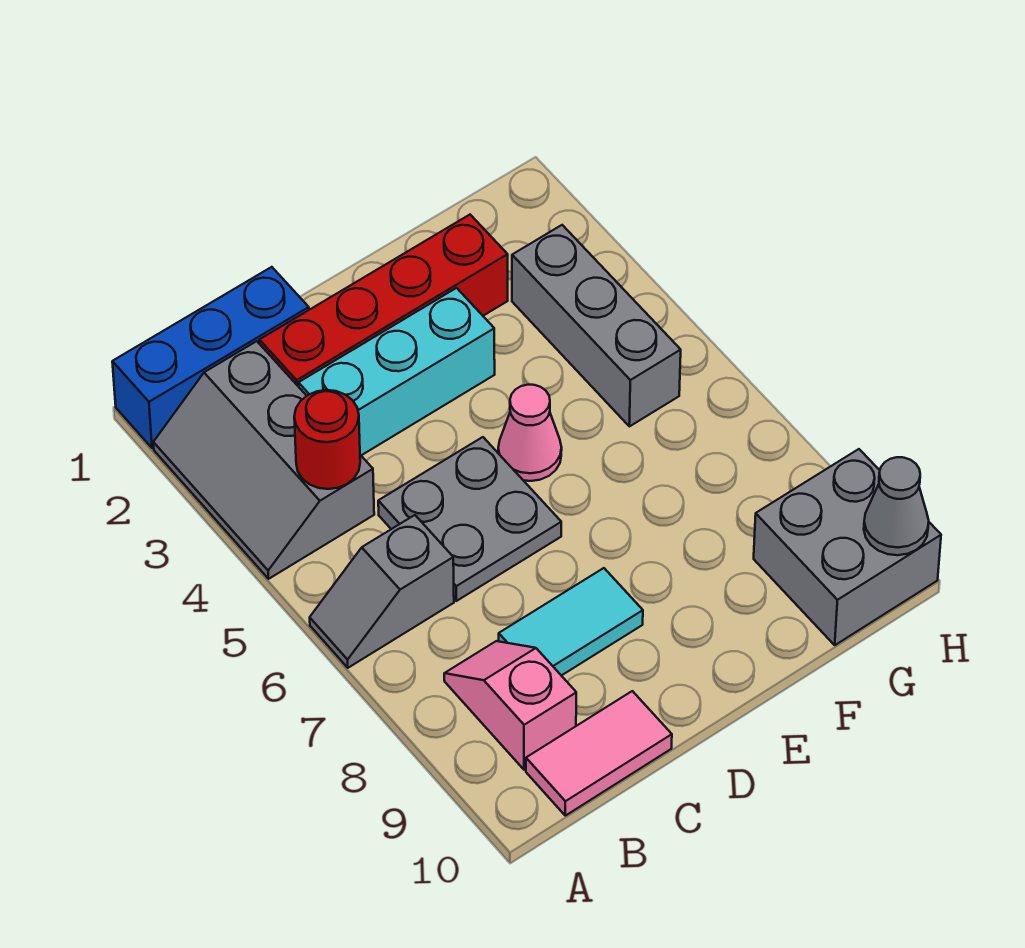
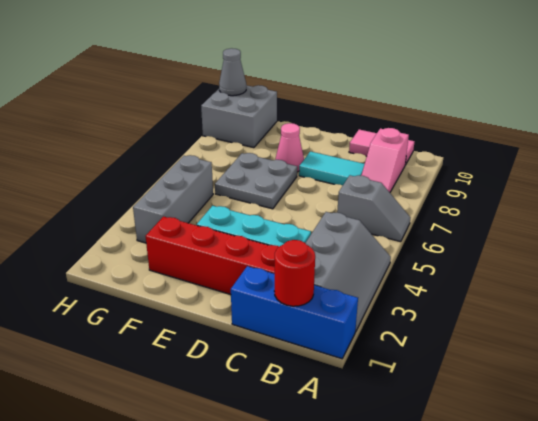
red round brick B4 level 2 -> red round brick B1 level 2
grey plate C5:D6 level 1 -> grey plate E6:F7 level 1
pink cone E5 level 1 -> pink cone E8 level 1

